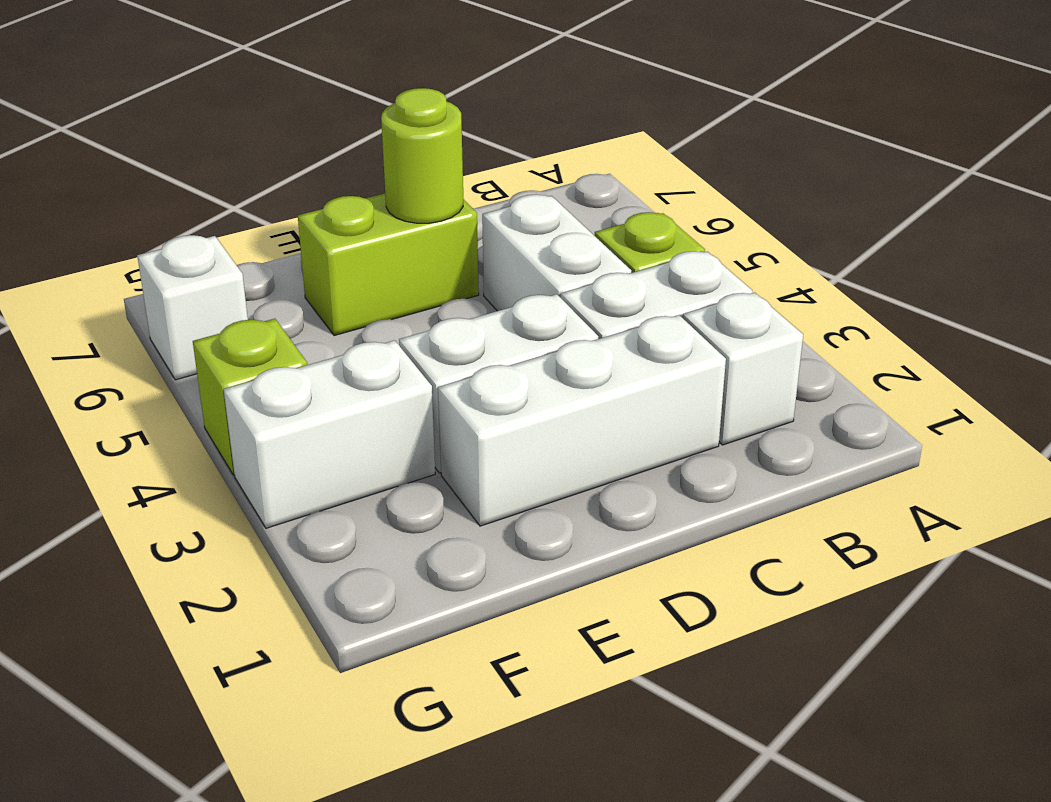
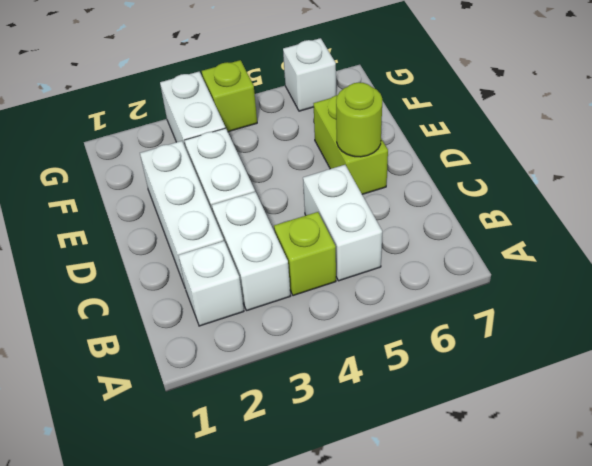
white brick C4:C5 level 1 -> white brick B5:C5 level 1

